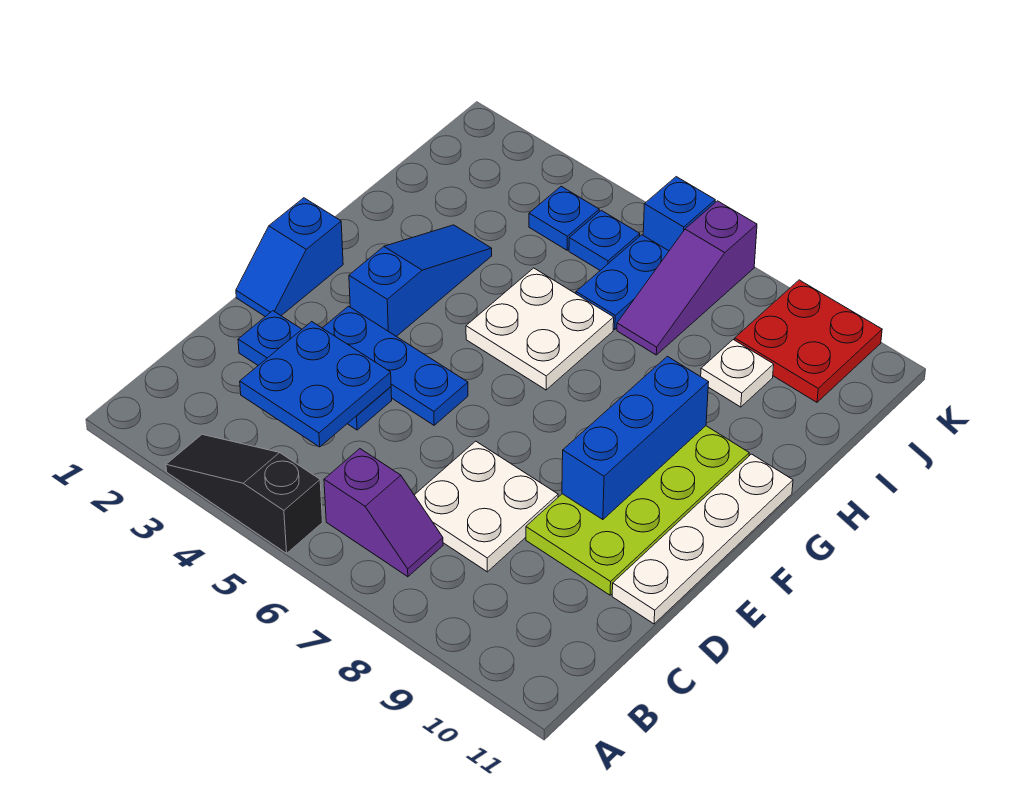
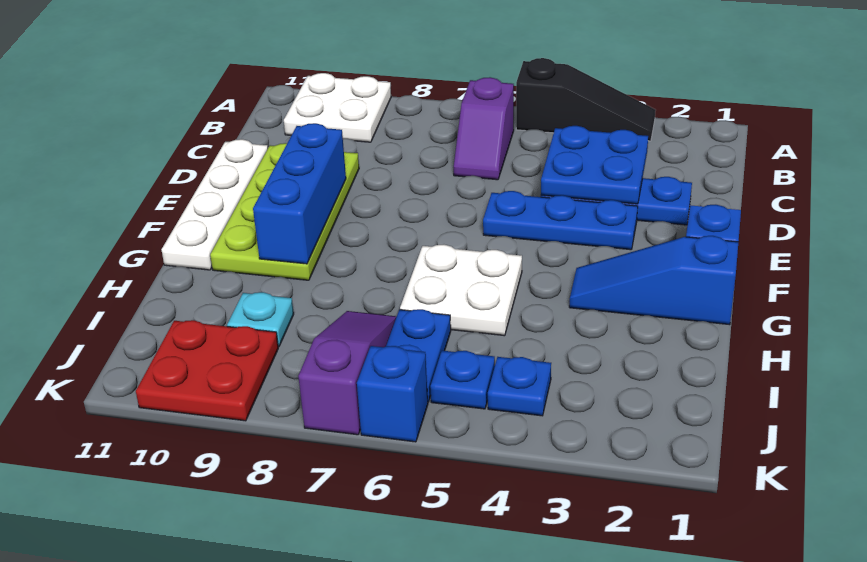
purple slope B6:B7 level 1 top 6 -> purple slope B6:C6 level 1 top B
white plate C7:D8 level 1 -> white plate A9:B10 level 1
blue slope F3:H3 level 1 top F -> blue slope G1:G3 level 1 top 1
white plate I9 level 1 -> cyan plate I9 level 1

